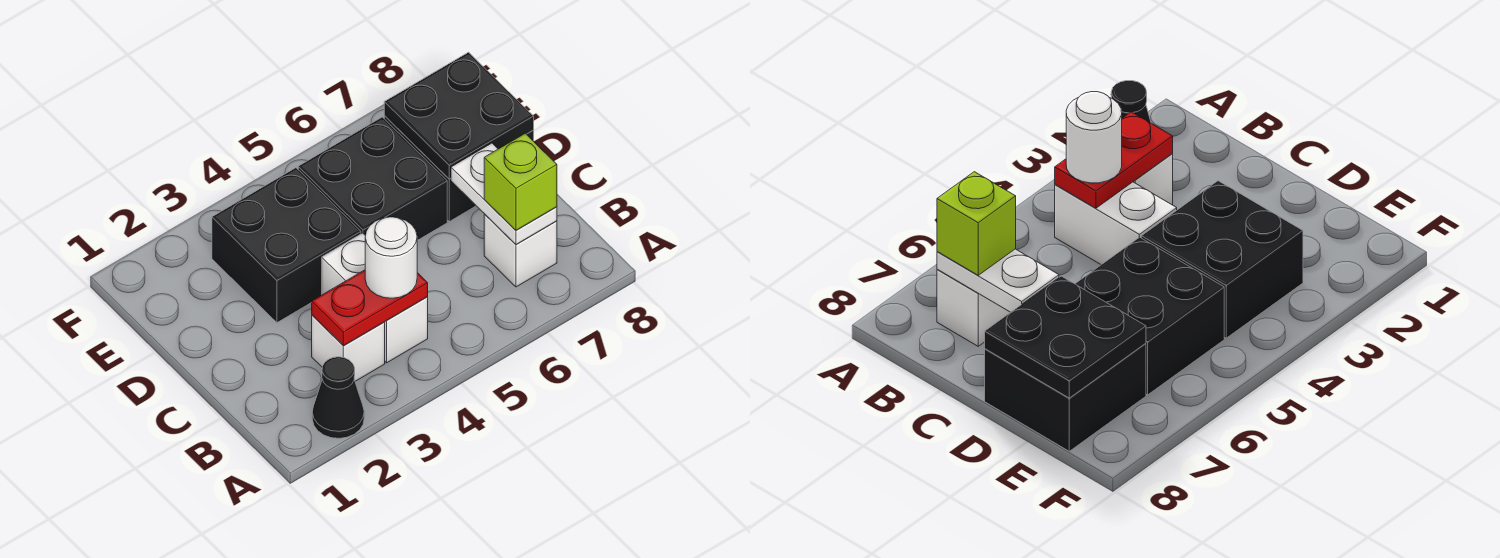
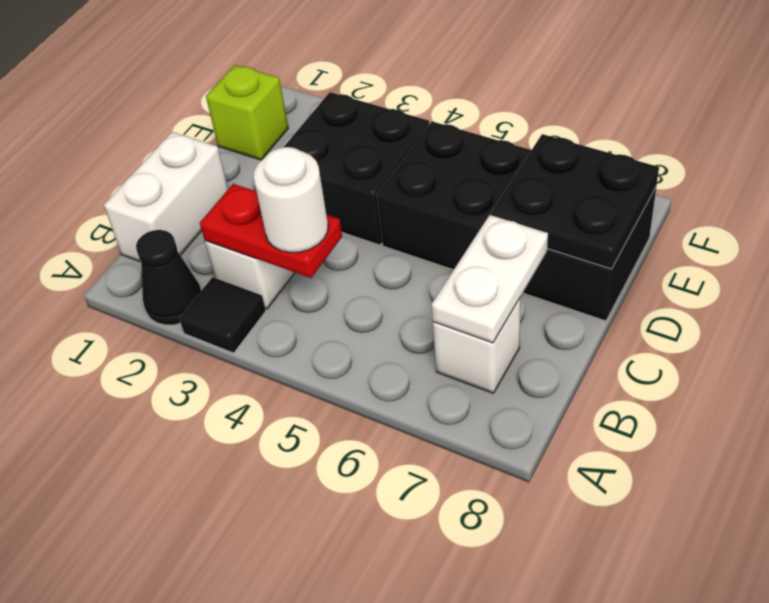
none -> black tile A3 level 1
white brick B4:C4 level 1 -> white brick B1:C1 level 1
lime brick B7 level 3 -> lime brick E1 level 1

